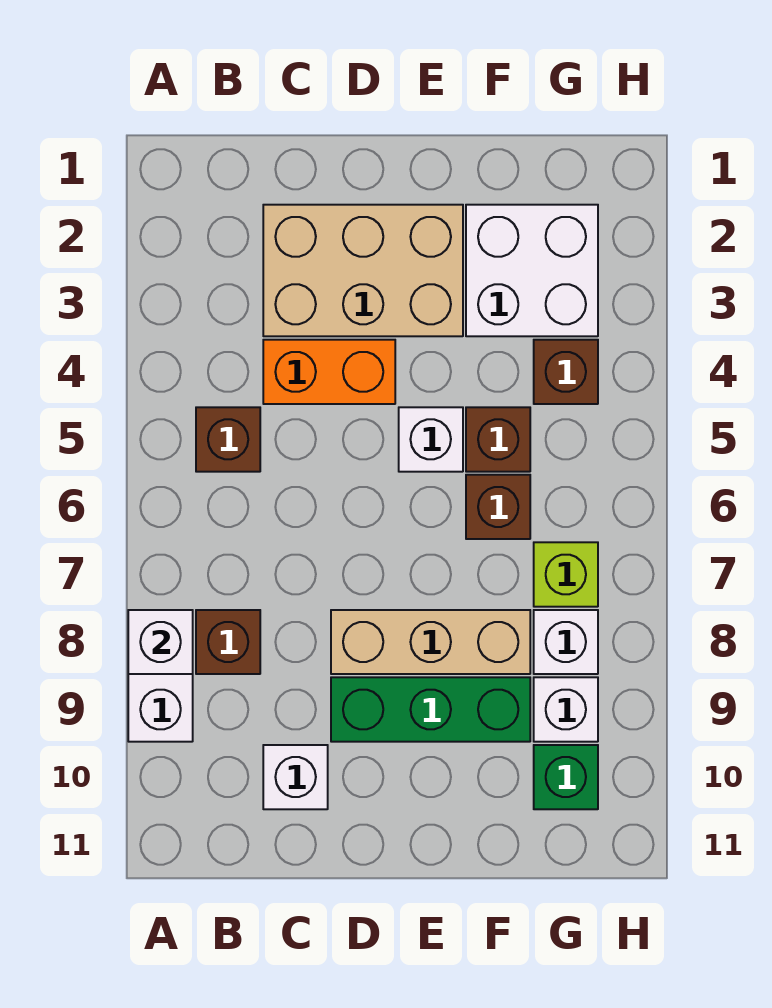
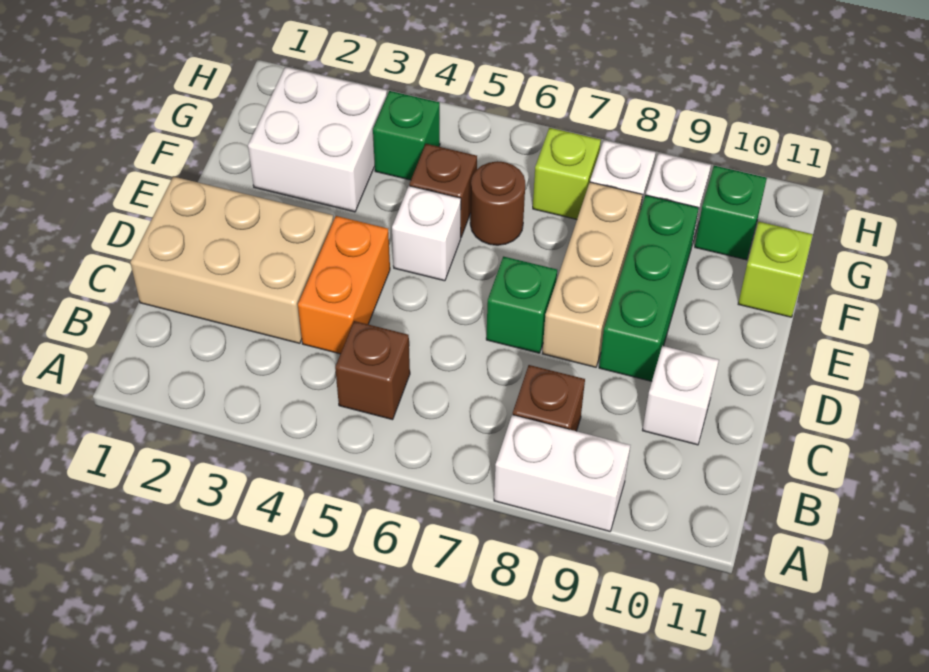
white brick A8 level 2 -> none
tan brick C2:E3 level 1 -> tan brick C1:D3 level 1
none -> green brick D7 level 1
brown brick F6 level 1 -> brown round brick F6 level 1
none -> lime brick F11 level 1
brown brick G4 level 1 -> green brick G4 level 1

